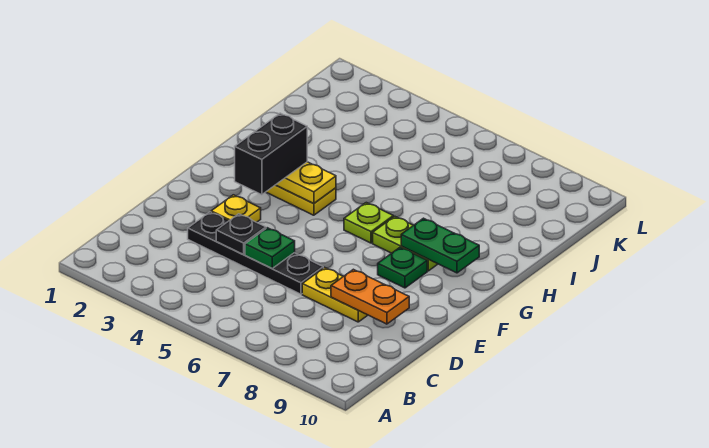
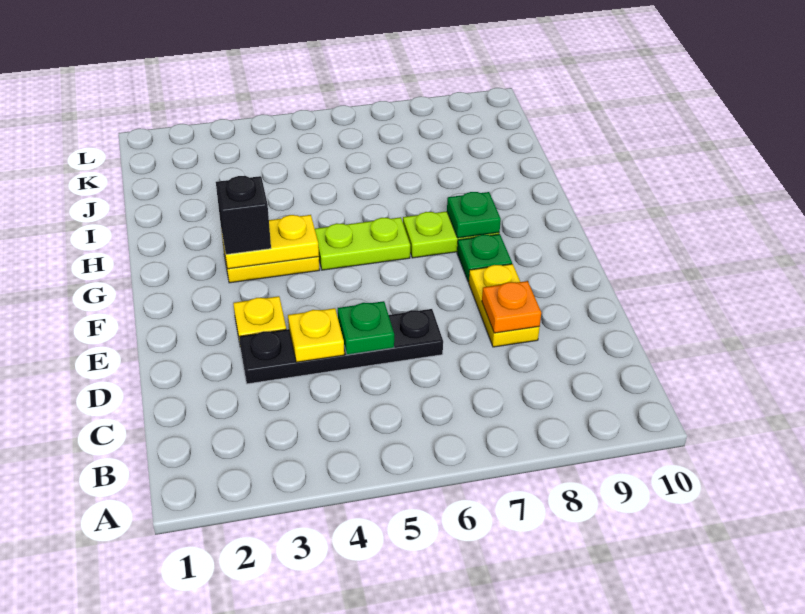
black plate D4 level 2 -> yellow plate D4 level 2
yellow plate D7:D8 level 1 -> yellow plate D8:E8 level 1
orange plate D8:D9 level 2 -> orange plate D8 level 2
black brick F3:G3 level 3 -> black brick G3 level 3
lime plate G6 level 1 -> lime plate G5:G6 level 1
green plate G8:G9 level 2 -> green plate G8 level 2

